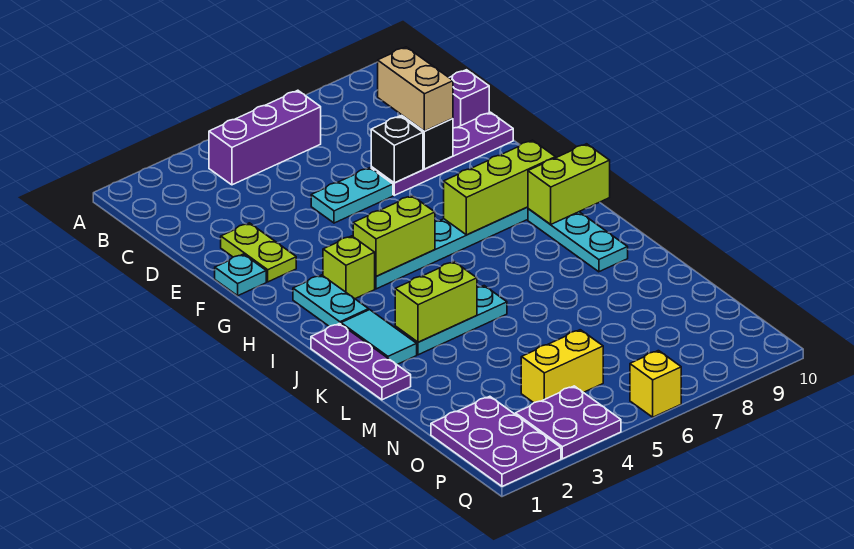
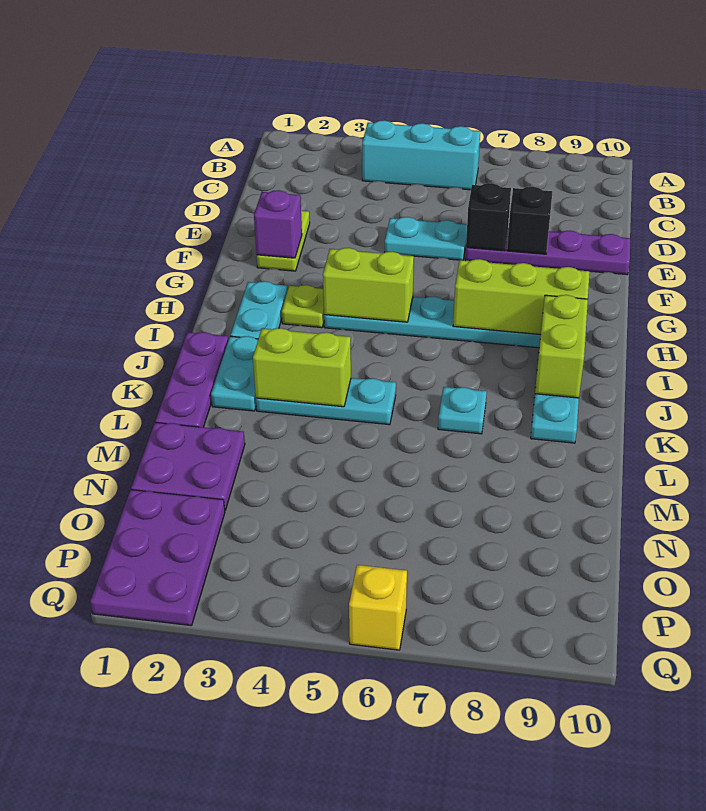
purple brick B4:B6 level 1 -> cyan brick B4:B6 level 1
tan brick D8:E8 level 3 -> none
purple brick D10 level 1 -> purple brick F2 level 2
cyan plate F1 level 1 -> cyan plate K7 level 1
lime brick H3 level 1 -> lime plate H3 level 1
lime brick I9:I10 level 2 -> lime brick I9:J9 level 2
cyan tile J2:K2 level 1 -> cyan plate J2:K2 level 1
yellow brick O4:O5 level 1 -> none
purple plate P3:Q4 level 1 -> purple plate M1:N2 level 1

